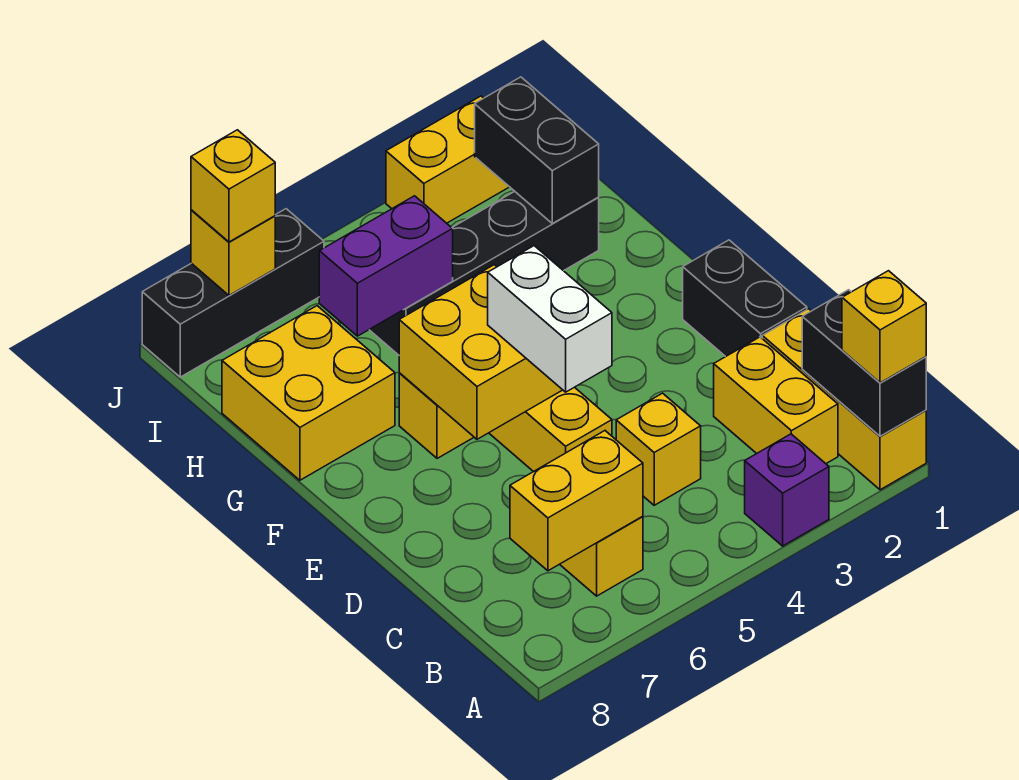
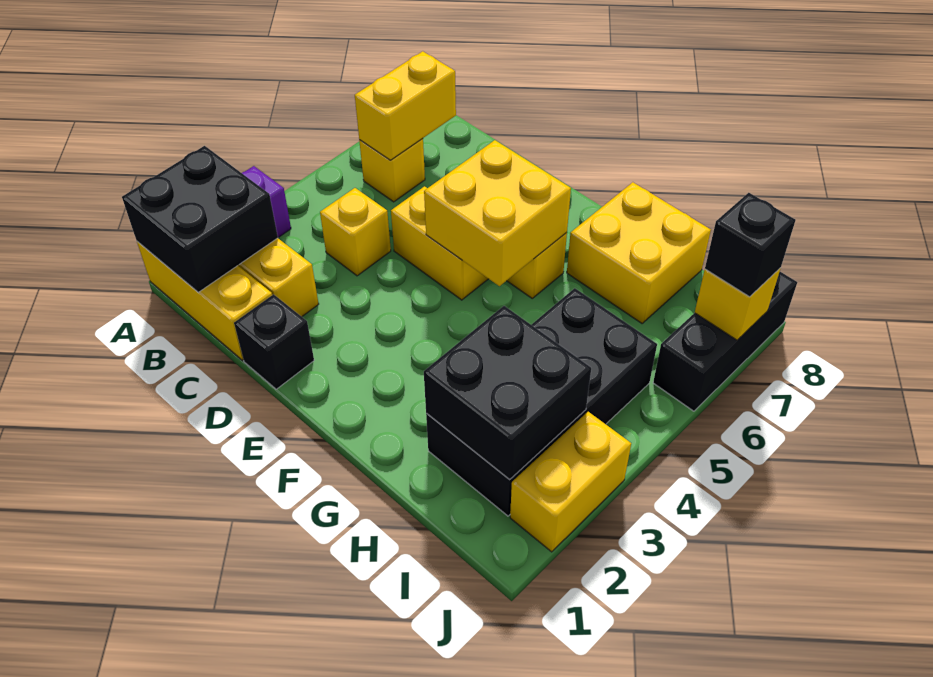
black brick A1:B1 level 2 -> black brick A1:B2 level 2
yellow brick A1 level 3 -> none
black brick D1:E1 level 1 -> black brick D1 level 1
white brick D5:E5 level 3 -> none
black brick H2:H5 level 1 -> black brick H2:I5 level 1
black brick H2:I2 level 2 -> black brick H2:I3 level 2
purple brick H5:H6 level 2 -> none
yellow brick J7 level 3 -> black brick J7 level 3

